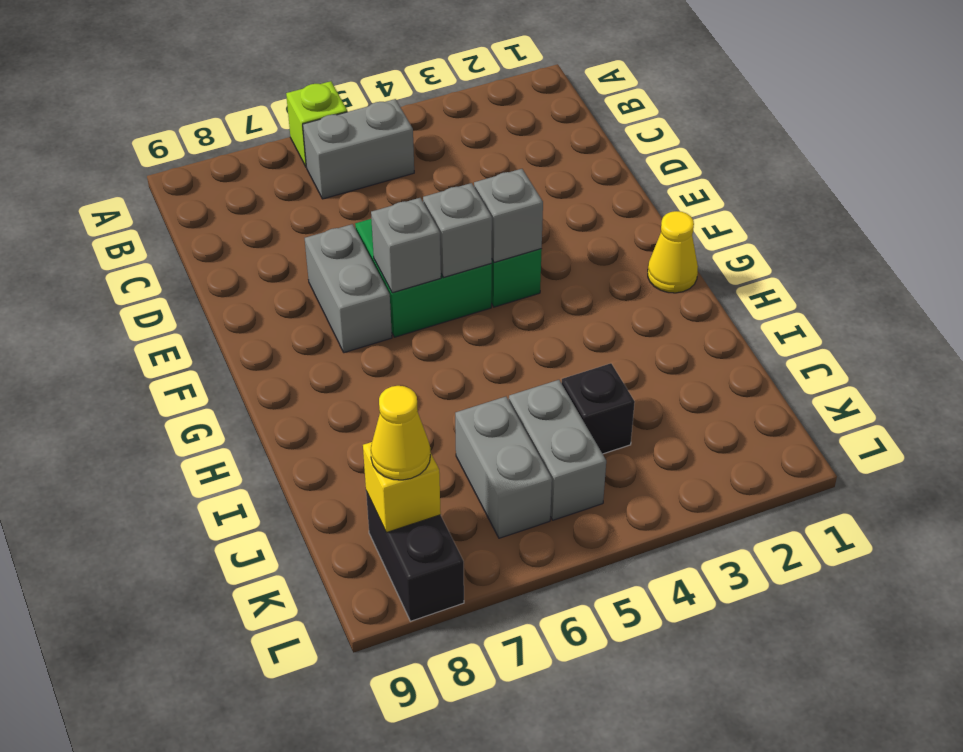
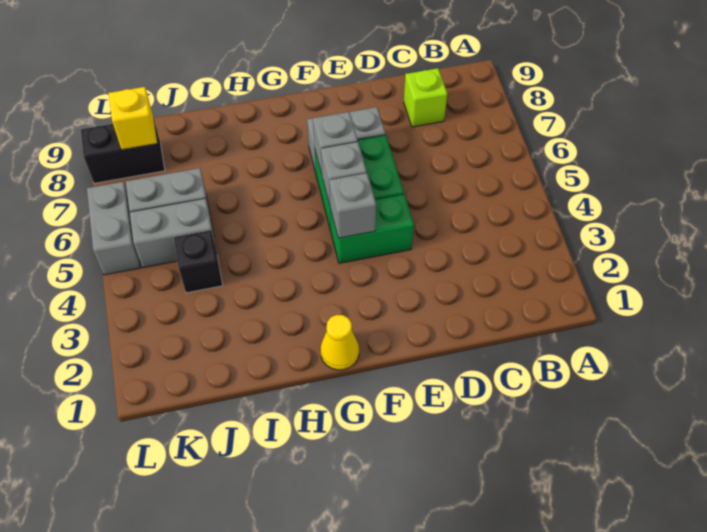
lime brick A6 level 1 -> lime brick C8 level 1
grey brick B5:B6 level 1 -> grey brick L5:L6 level 1
yellow cone K8 level 3 -> none

